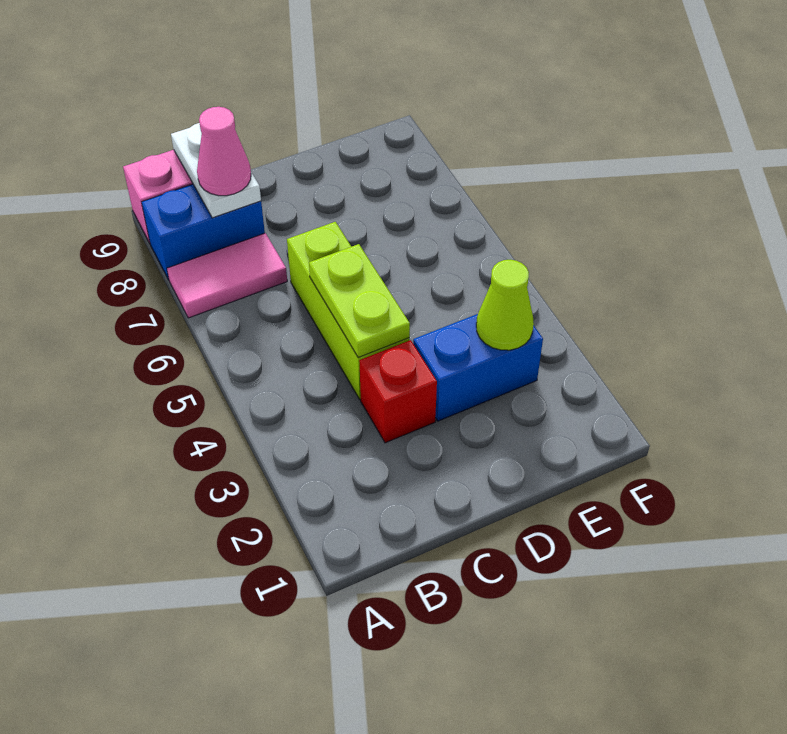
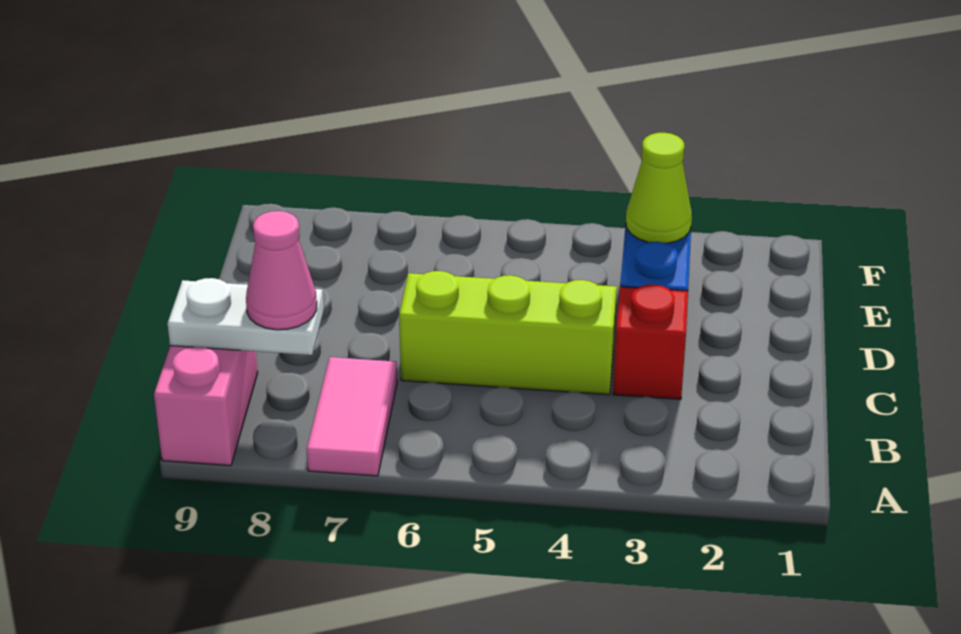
blue brick A8:B8 level 1 -> none
lime plate C4:C5 level 2 -> none

